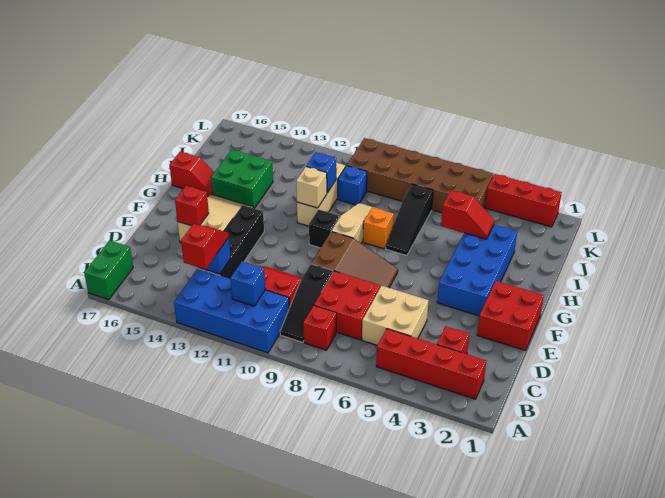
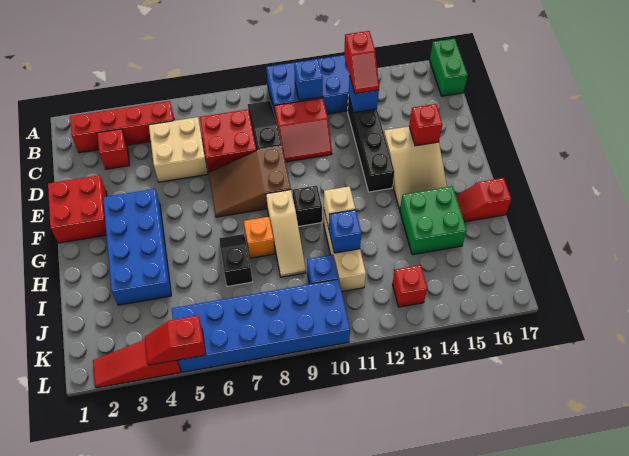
red brick B8 level 1 -> red brick K13 level 1
black slope H7:J7 level 1 top J -> black slope H7:I7 level 1 top I
red slope I4:I5 level 2 top 5 -> red slope L4:L5 level 2 top 5
brown brick K5:L10 level 1 -> blue brick K5:L10 level 1
red brick L2:L4 level 1 -> red slope L2:L4 level 1 top 4

